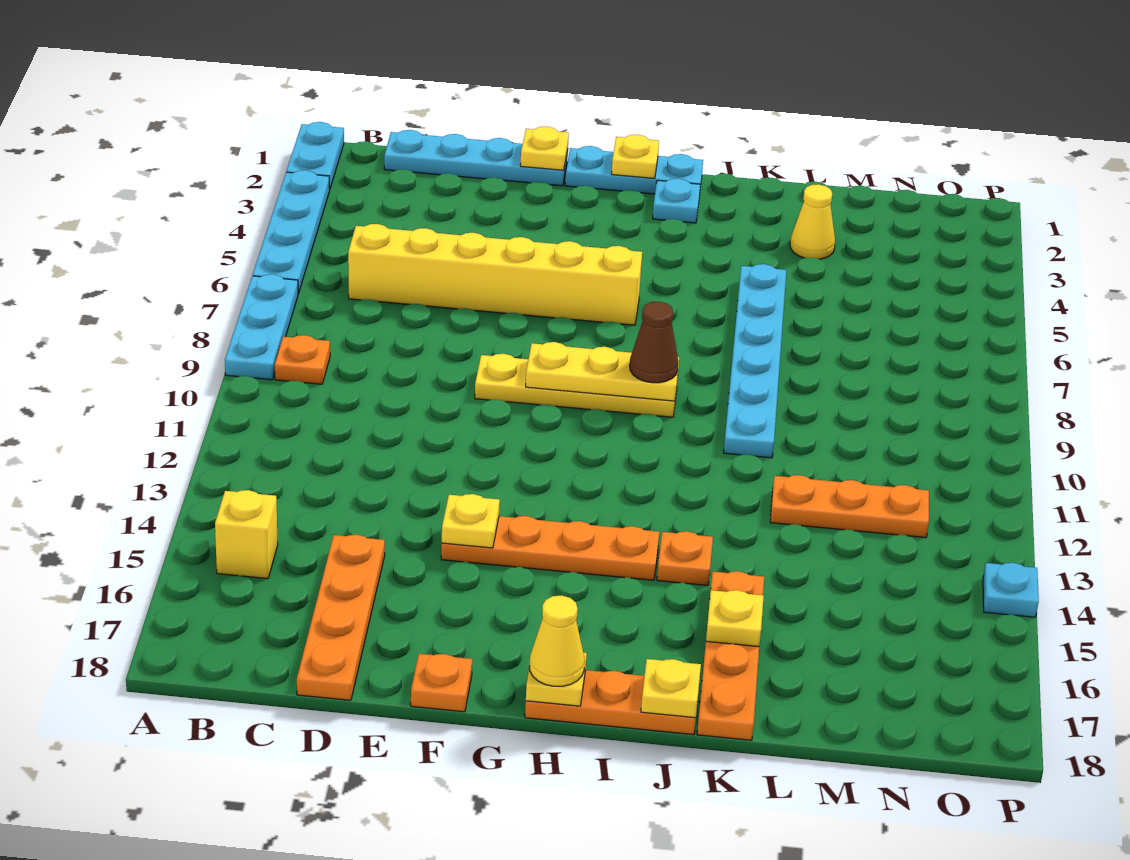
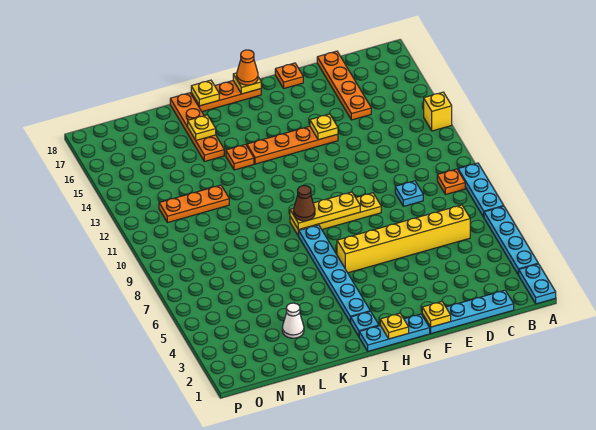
yellow brick B15 level 1 -> yellow brick A13 level 1
yellow cone H18 level 3 -> orange cone H18 level 3
cyan plate K5:K10 level 1 -> cyan plate I3:I8 level 1
yellow cone L3 level 1 -> white cone L3 level 1
cyan plate P14 level 1 -> cyan plate D9 level 1

